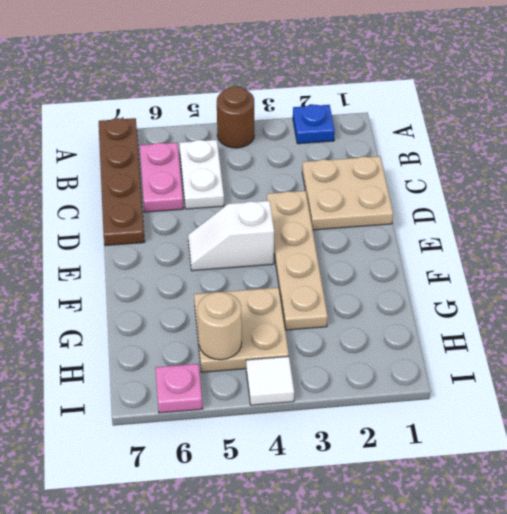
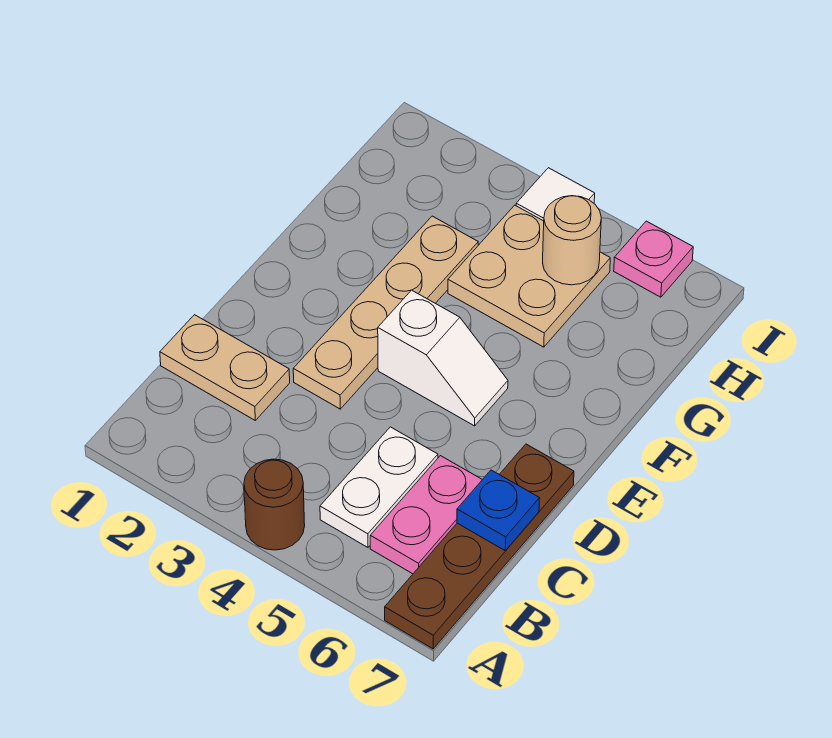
blue plate A2 level 1 -> blue plate C7 level 2
tan plate C1:D2 level 1 -> tan plate C1:C2 level 1

